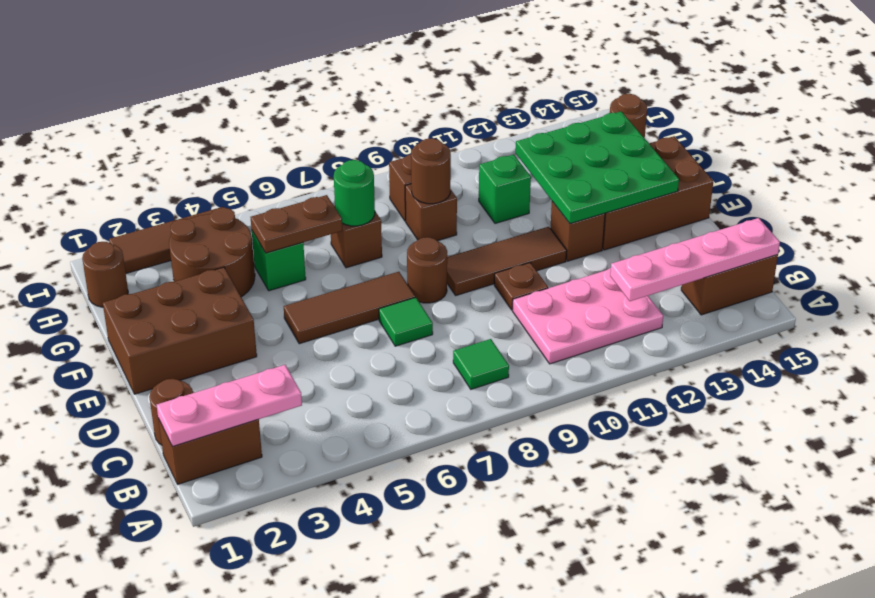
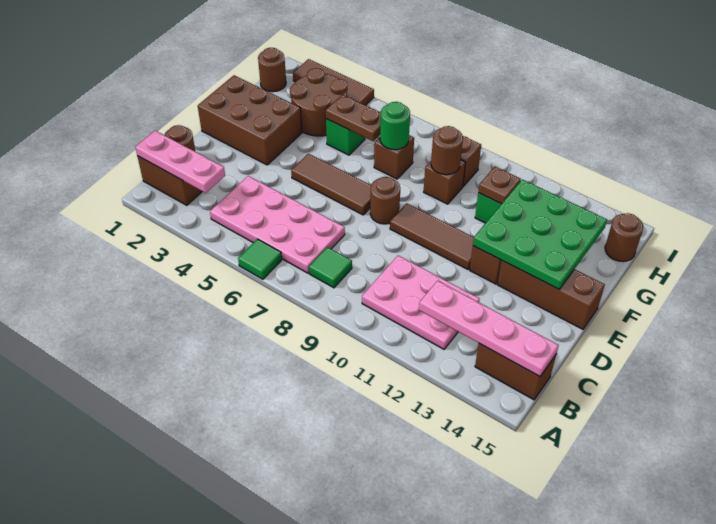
none -> pink plate B4:C7 level 1
green tile D7 level 1 -> green tile A6 level 1
brown plate D10 level 1 -> brown plate G11 level 2
brown brick E13:F15 level 1 -> brown brick E13:E15 level 1

